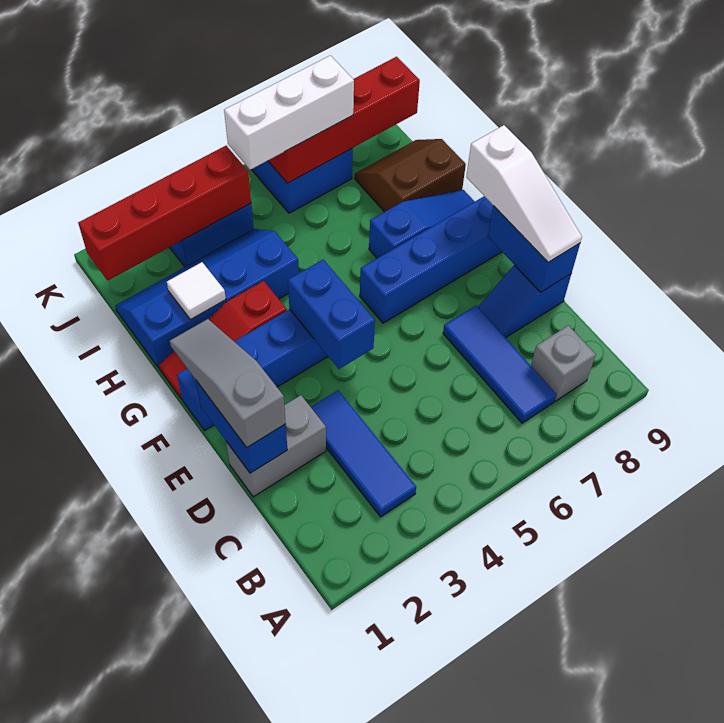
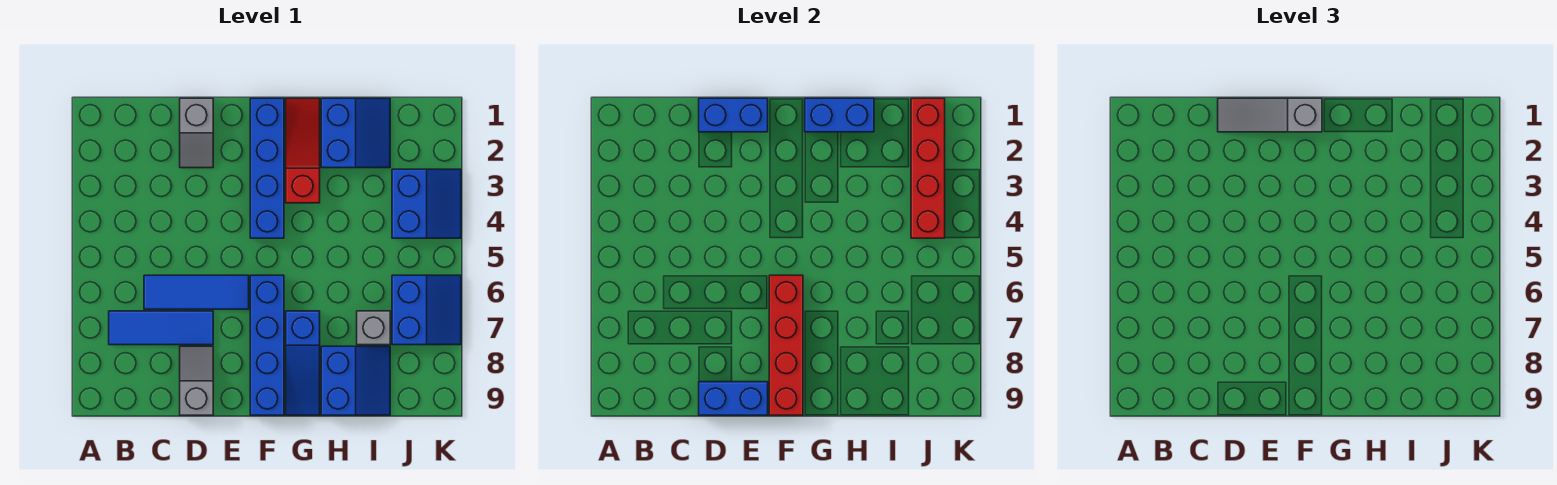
blue tile B3:D3 level 1 -> blue tile C6:E6 level 1
grey brick B8 level 1 -> grey brick I7 level 1
grey brick D1:D2 level 1 -> grey slope D1:D2 level 1 top 1
grey slope D1:F1 level 3 top D -> grey slope D1:F1 level 3 top F
blue slope D8:D9 level 1 top 9 -> grey slope D8:D9 level 1 top 9
white slope D9:F9 level 3 top F -> none
blue brick E4:F4 level 2 -> blue brick G1:H1 level 2
blue slope H1:I4 level 1 top H -> blue slope H1:I2 level 1 top H
white tile H2 level 2 -> none
brown slope H8:I9 level 1 top H -> blue slope H8:I9 level 1 top H
white brick J5:J7 level 3 -> none
red brick J6:J9 level 2 -> red brick F6:F9 level 2

